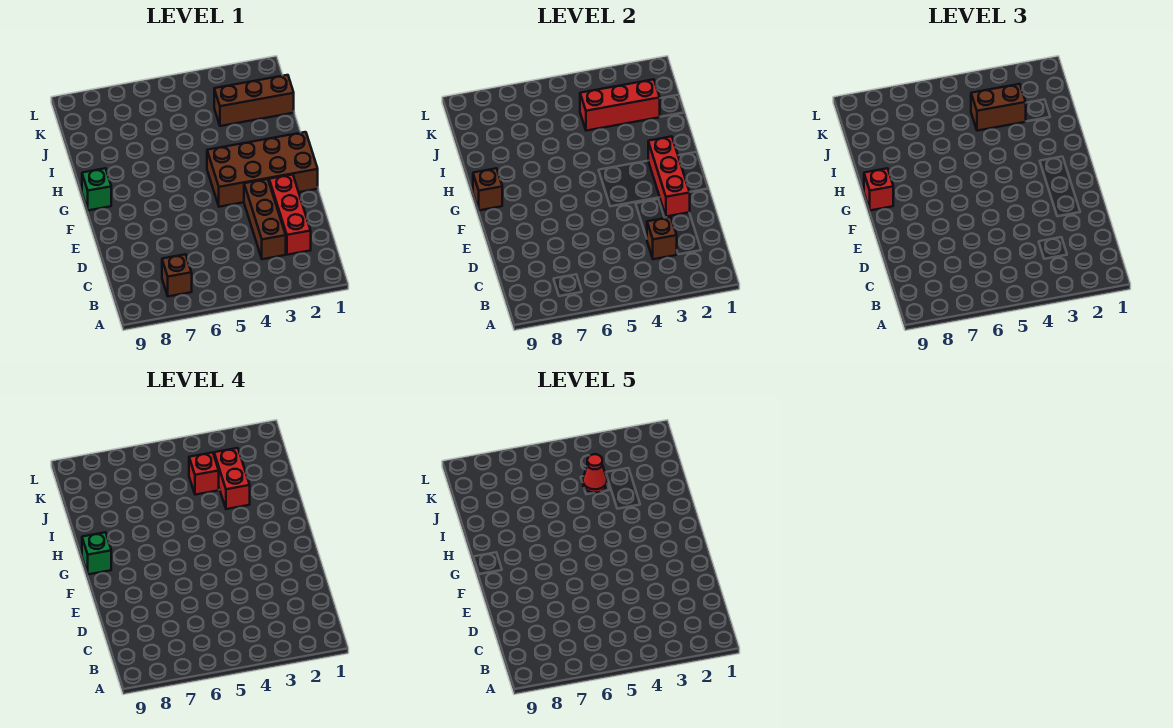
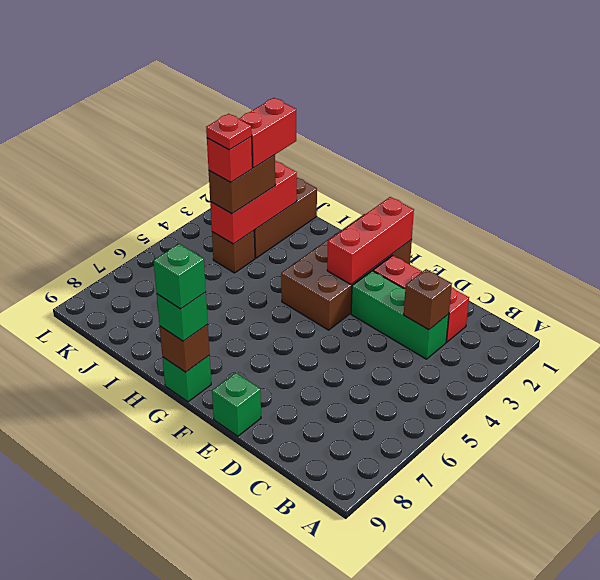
brown brick B7 level 1 -> brown brick J4 level 1
brown brick C3:E3 level 1 -> green brick C3:E3 level 1
red brick E2:G2 level 2 -> red brick F1:F3 level 2
none -> green brick E9 level 1
red brick G9 level 3 -> green brick G9 level 3
red brick I3:J3 level 4 -> red brick J2:J3 level 4
red cone J4 level 5 -> red plate J4 level 5

